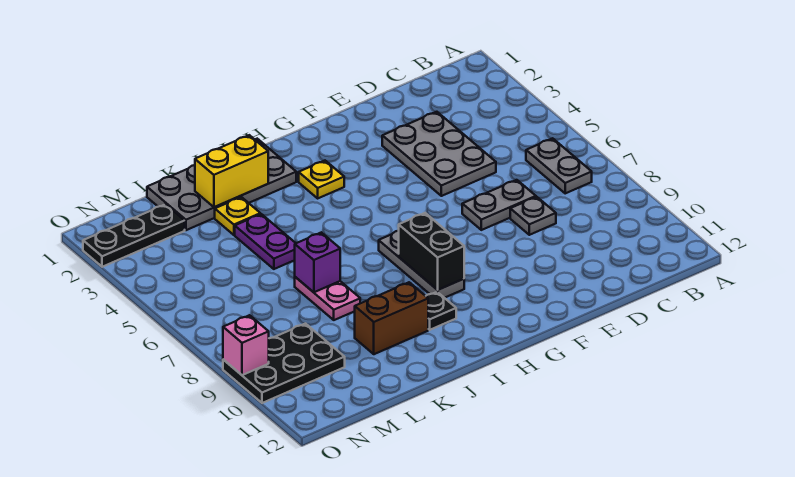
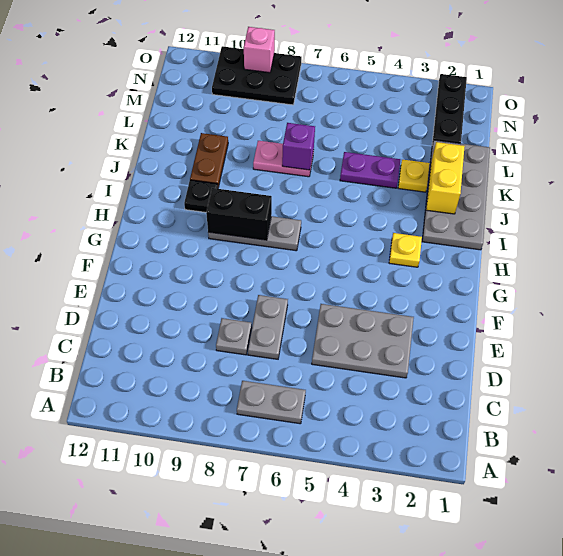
brown brick J10:K10 level 1 -> brown plate J10:K10 level 1
black plate M9:O10 level 1 -> black plate N8:O10 level 1

